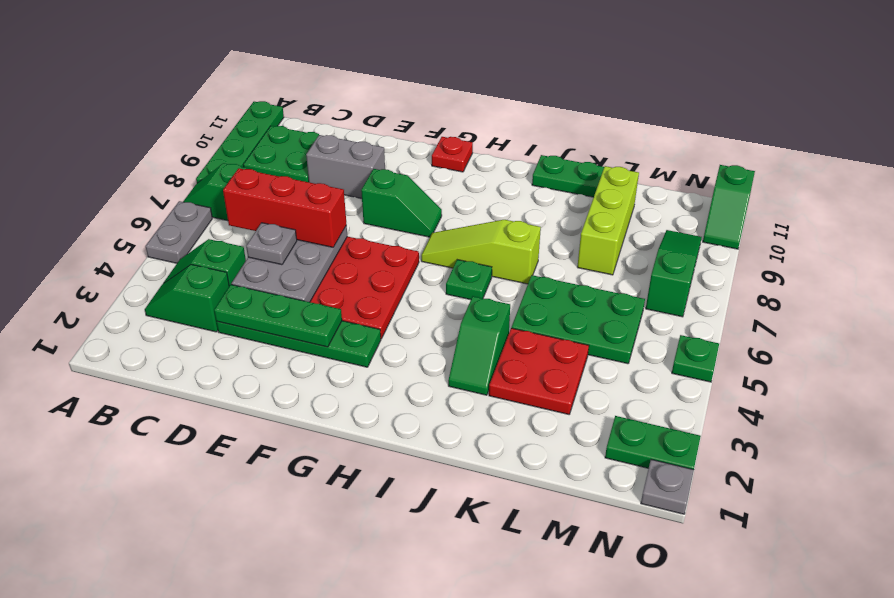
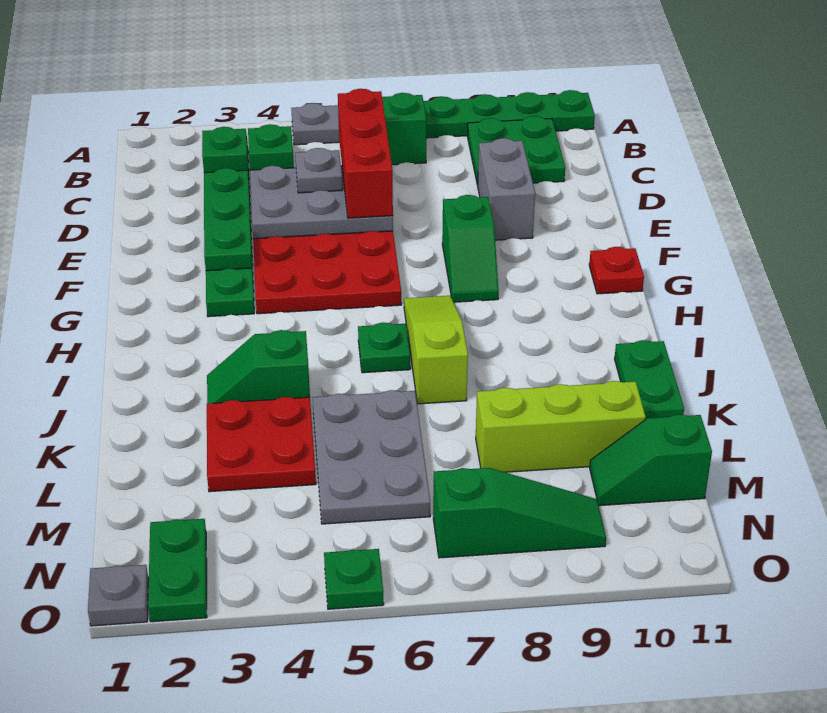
green plate K5:M6 level 1 -> grey plate K5:M6 level 1
green slope O10:O11 level 1 top 11 -> green slope M10:M11 level 1 top 11

